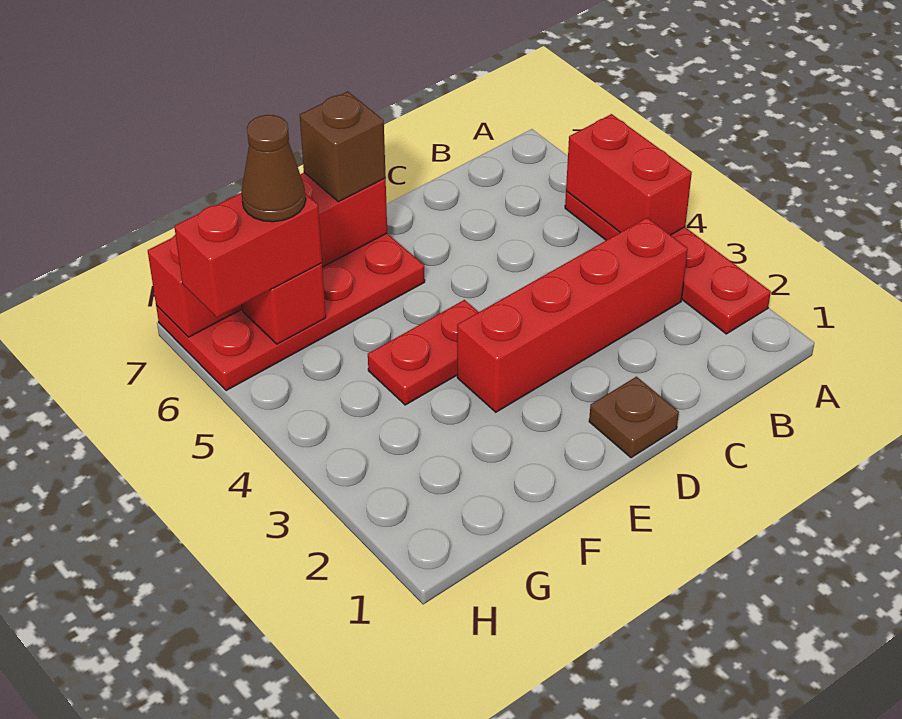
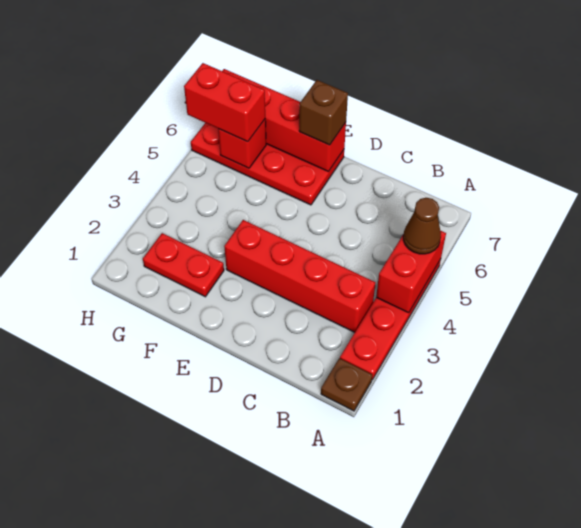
brown plate D1 level 1 -> brown plate A1 level 1
red plate E4:F4 level 1 -> red plate F2:G2 level 1
brown cone G6 level 4 -> brown cone A5 level 3

